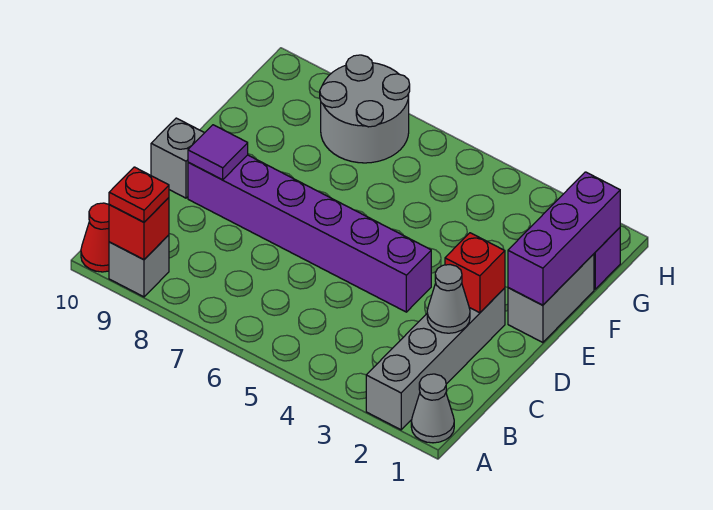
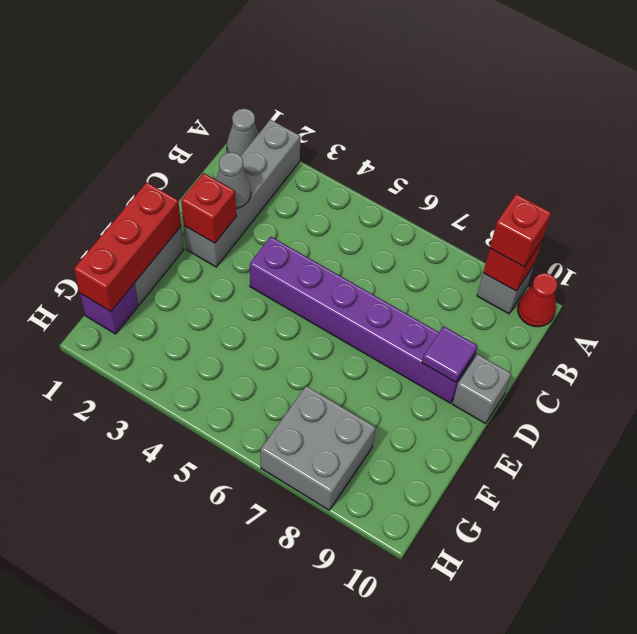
red plate A9 level 3 -> red brick A9 level 3
purple brick E1:G1 level 2 -> red brick E1:G1 level 2
grey round brick G7:H8 level 1 -> grey brick G7:H8 level 1

